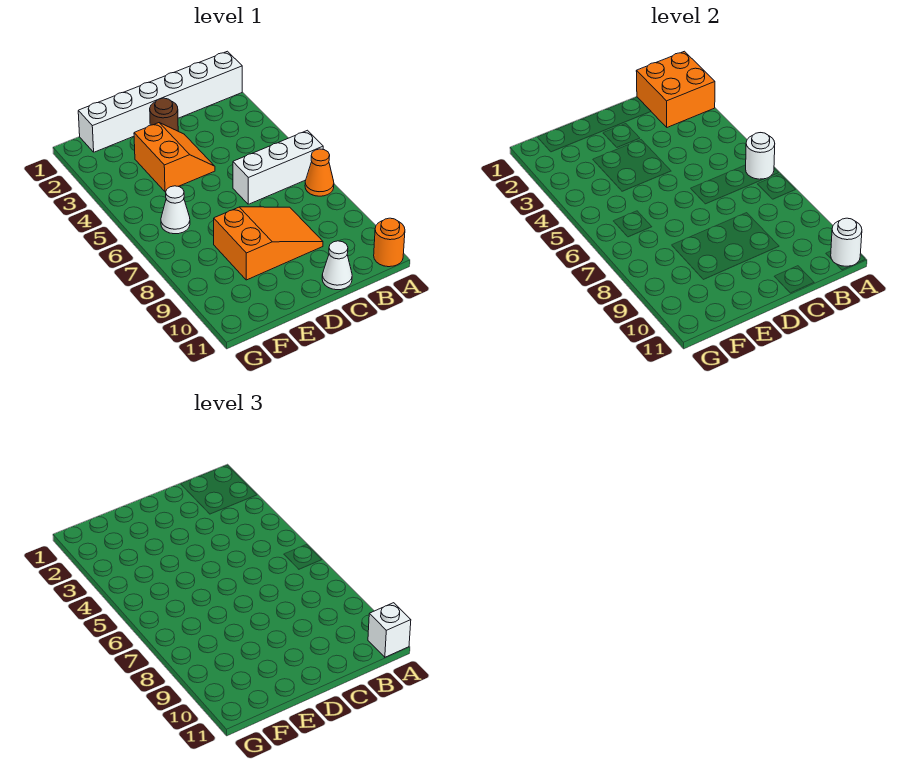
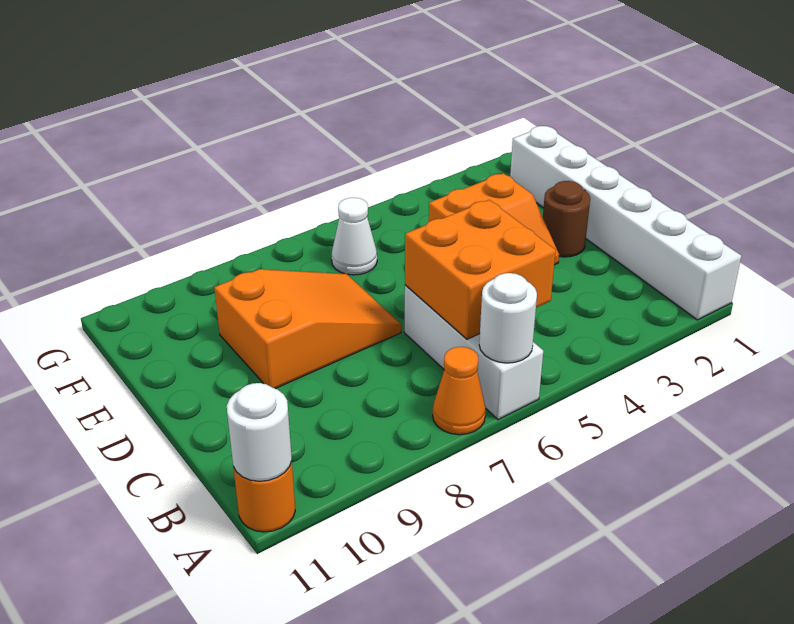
orange brick A1:B2 level 2 -> orange brick B5:C6 level 2
white brick A11 level 3 -> none
orange slope C8:E9 level 1 top E -> orange slope D7:E9 level 1 top 9
white cone C11 level 1 -> none

